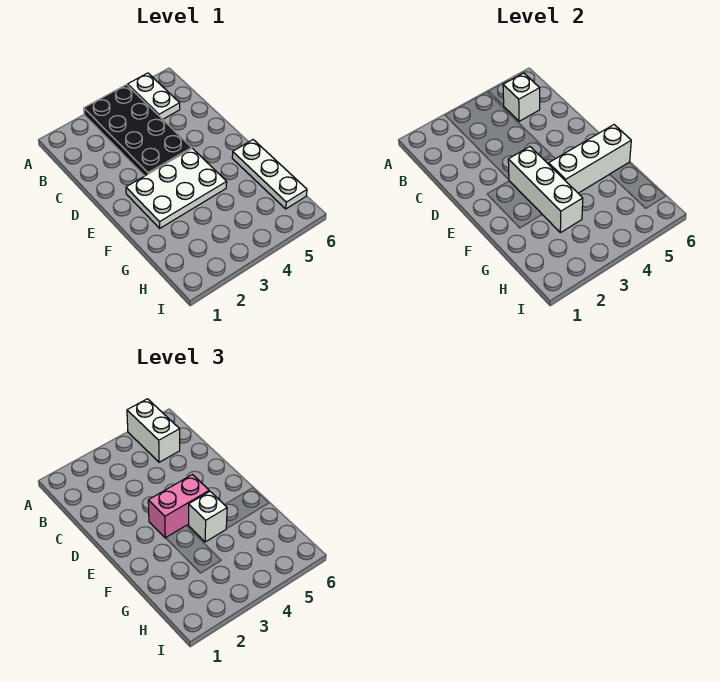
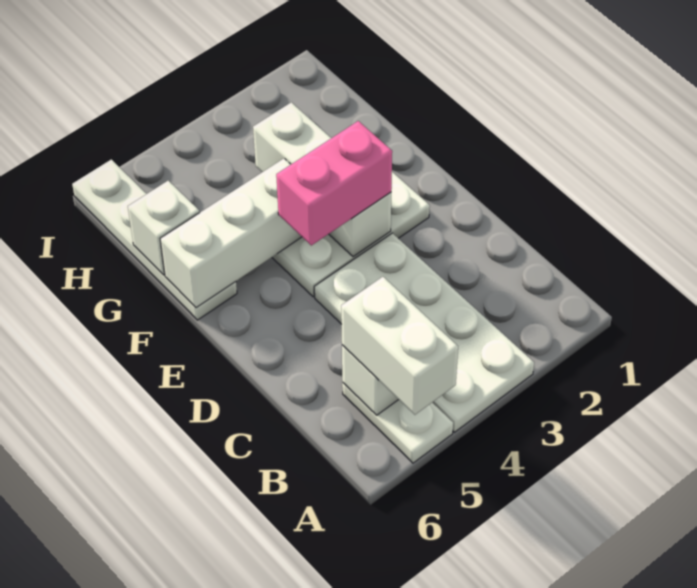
black plate A3:D4 level 1 -> white plate A3:D4 level 1
white brick F4 level 3 -> white brick G6 level 2
white plate F6:H6 level 1 -> white plate F6:I6 level 1

